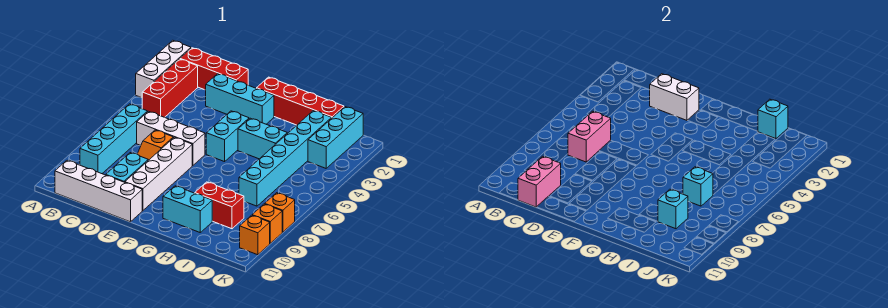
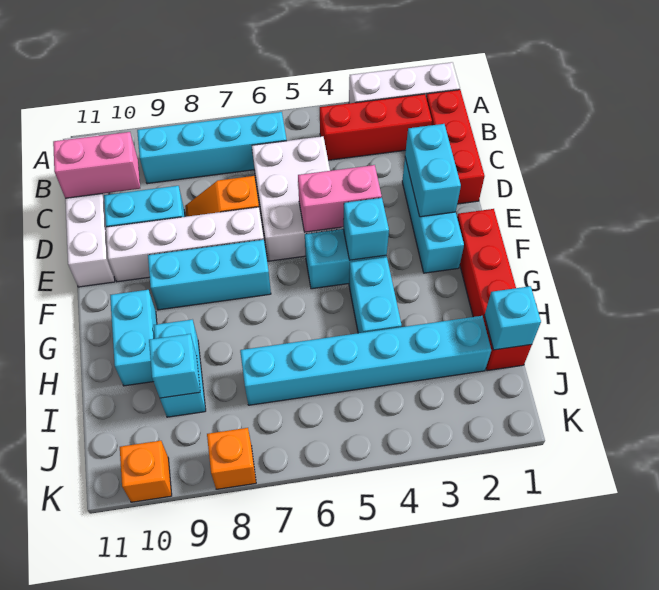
white brick C6:E6 level 1 -> white brick C5:E6 level 1
pink brick C6:C7 level 2 -> pink brick E4:E5 level 2
white brick D2:E2 level 2 -> cyan brick D2:E2 level 2
red brick H9:I9 level 1 -> cyan brick H9:I9 level 1
cyan brick I7 level 2 -> cyan brick F4 level 2
cyan brick J1:J3 level 1 -> cyan brick F7:F9 level 1
orange brick K9 level 1 -> none

